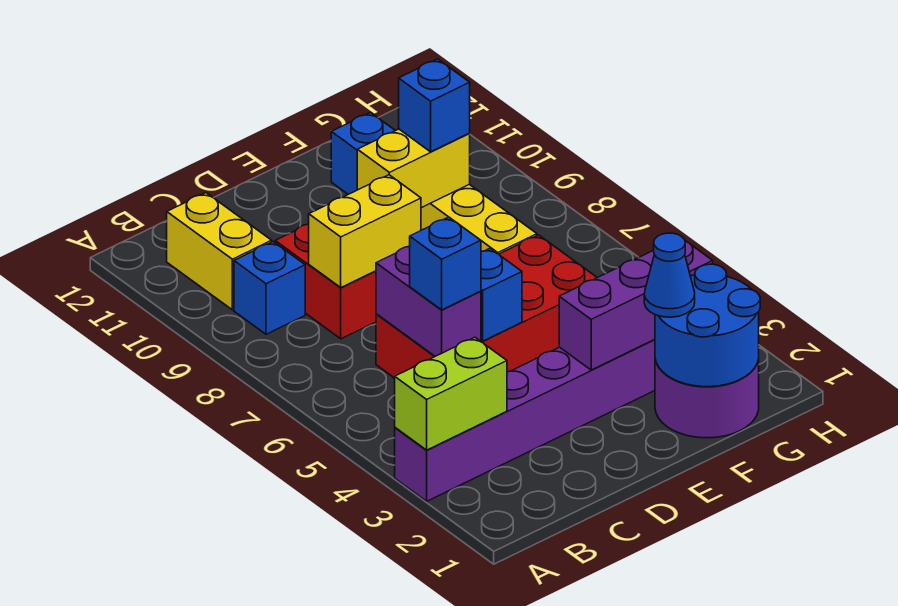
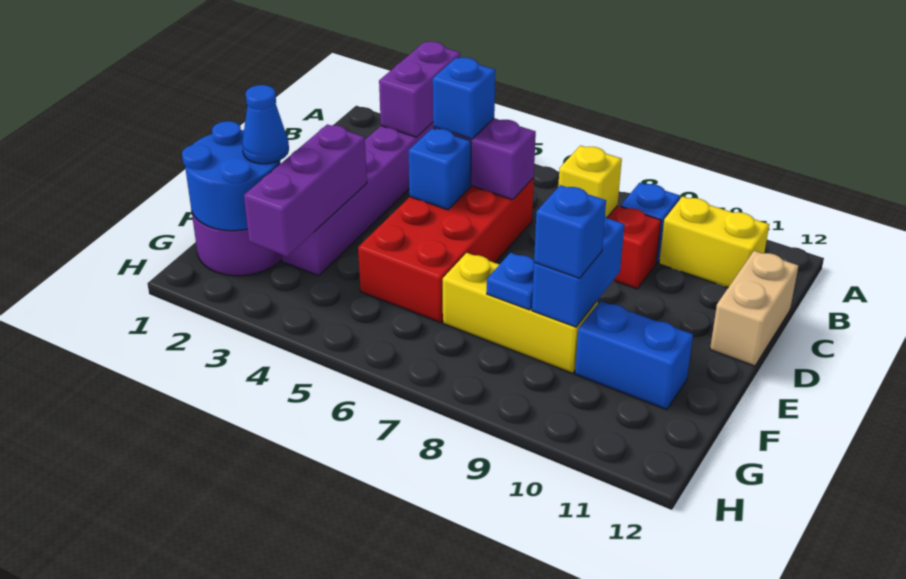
lime brick A3:B3 level 2 -> purple brick A3:B3 level 2
yellow brick C8:D8 level 2 -> yellow brick C8 level 2
none -> tan brick C12:D12 level 1
yellow brick E9:F9 level 2 -> blue brick E9:F9 level 2
none -> blue plate F8 level 2

